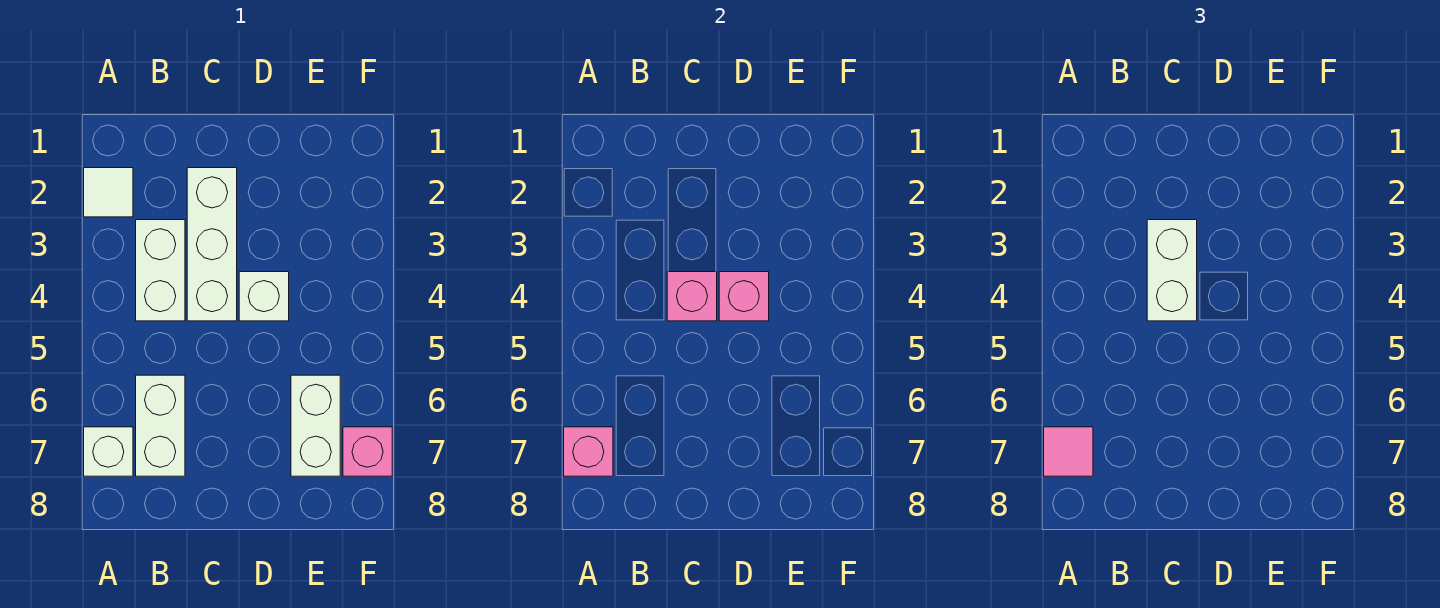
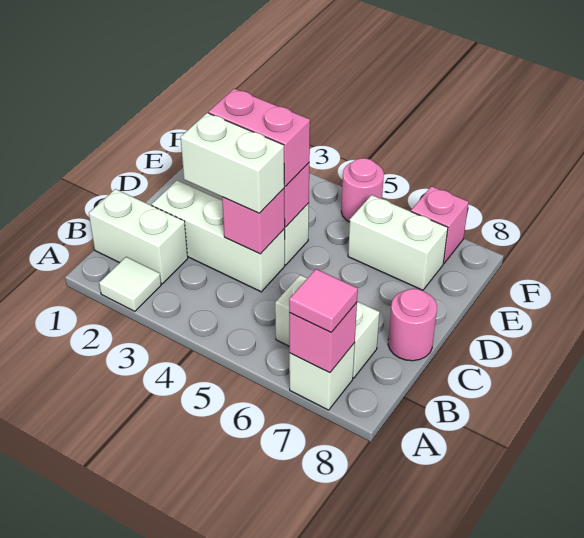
white brick B3:B4 level 1 -> white brick B1:B2 level 1
none -> pink round brick C8 level 1
none -> pink brick D3:D4 level 3
none -> pink round brick F5 level 1

